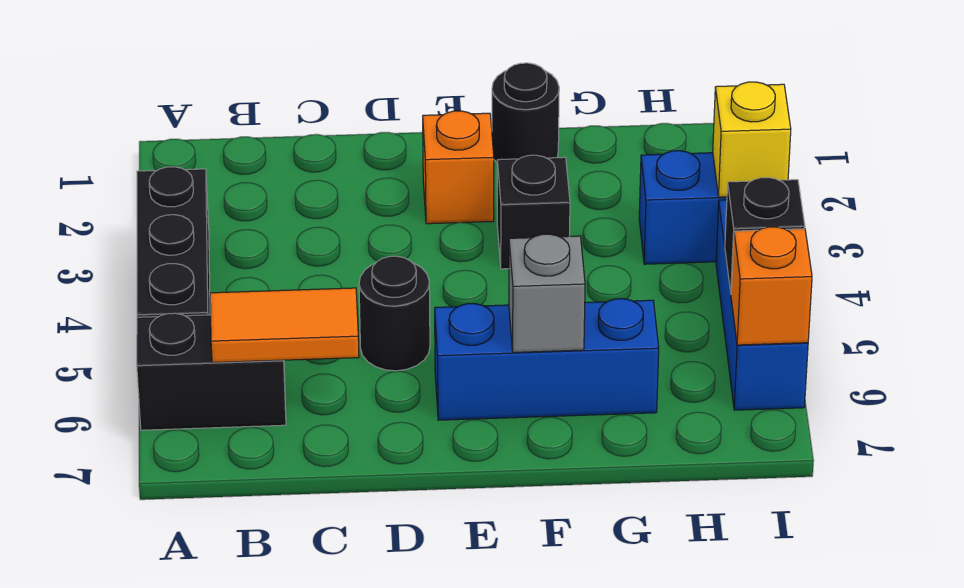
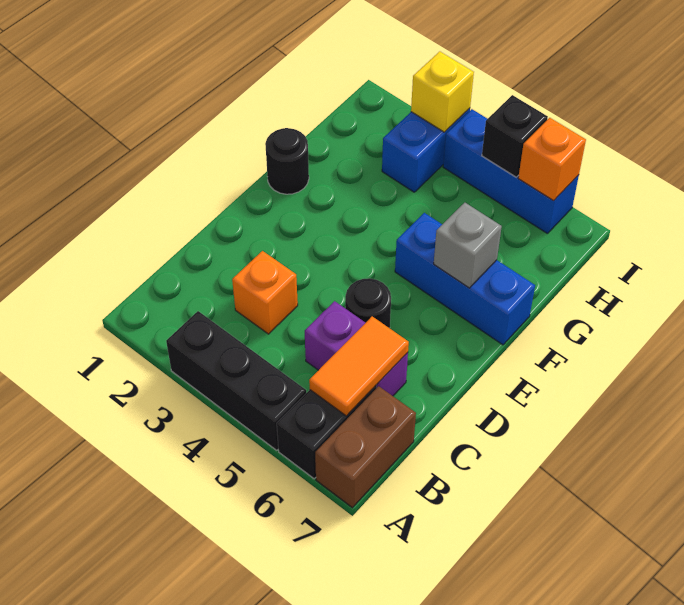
none -> brown brick A7:B7 level 1
none -> purple brick C5:C6 level 1
orange brick E2 level 1 -> orange brick C3 level 1
blue brick E6:G6 level 1 -> blue brick F5:F7 level 1
black brick F3 level 1 -> none

